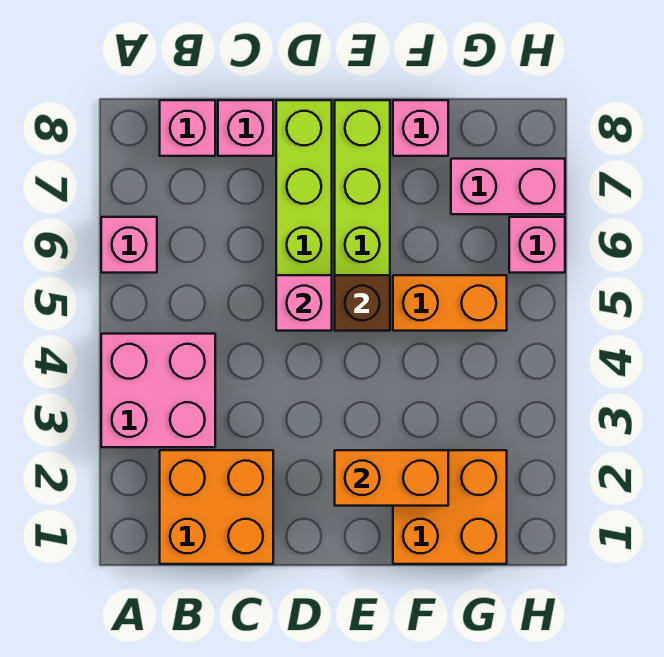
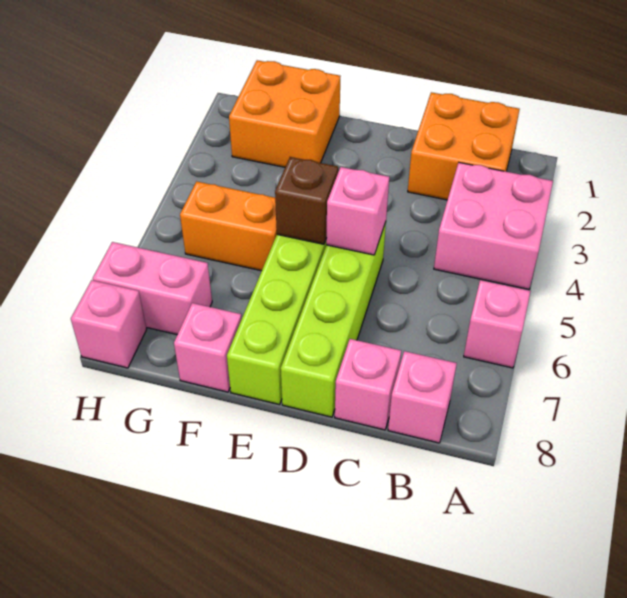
orange brick E2:F2 level 2 -> none
pink brick H6 level 1 -> pink brick H8 level 1

